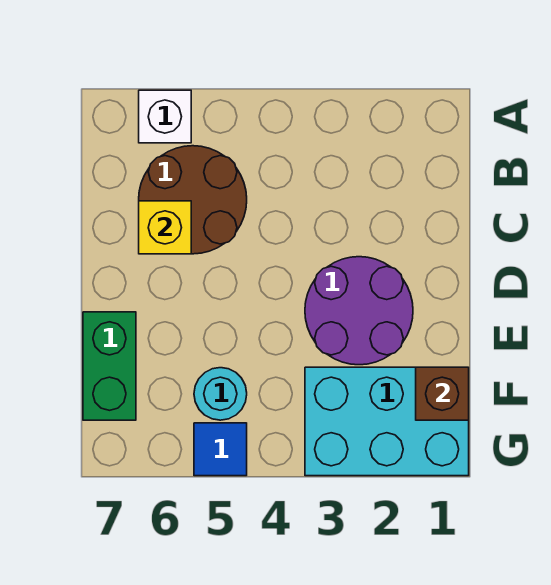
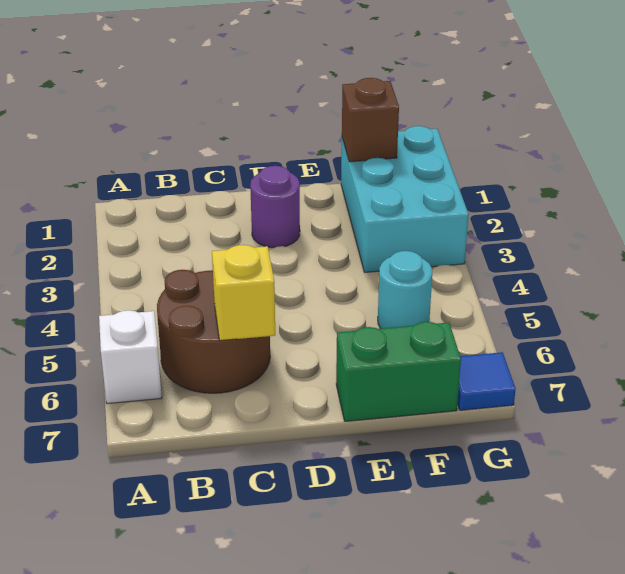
purple round brick D2:E3 level 1 -> purple round brick D2 level 1
blue tile G5 level 1 -> blue tile G7 level 1

